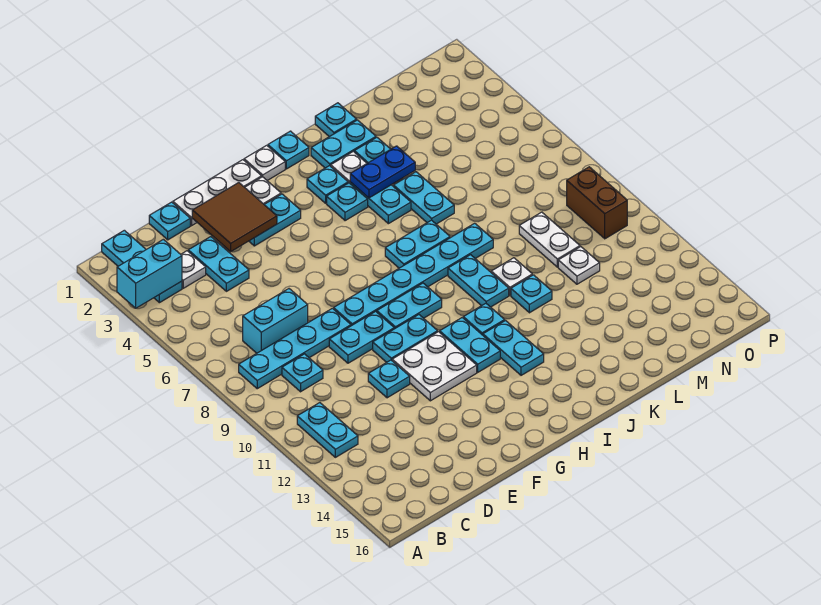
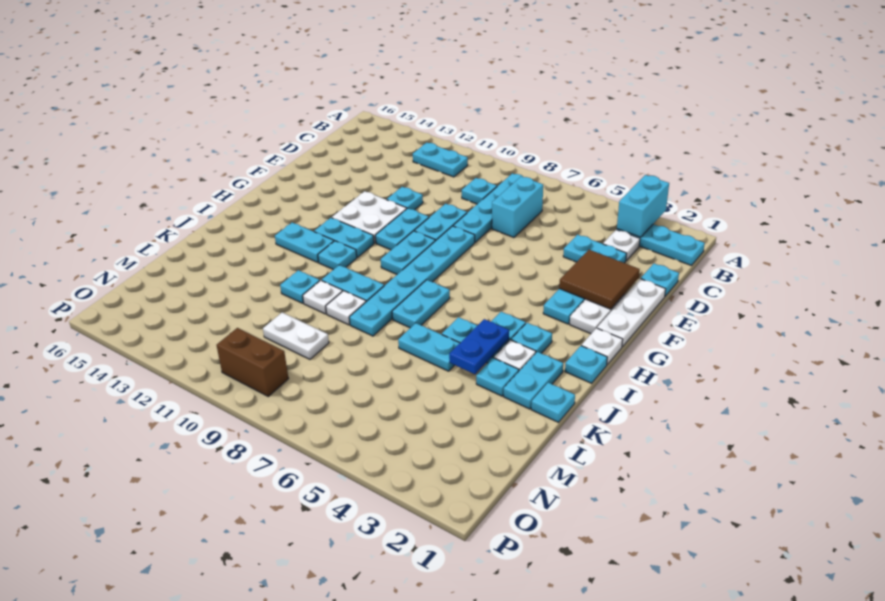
white plate M11 level 1 -> white plate K9 level 1

